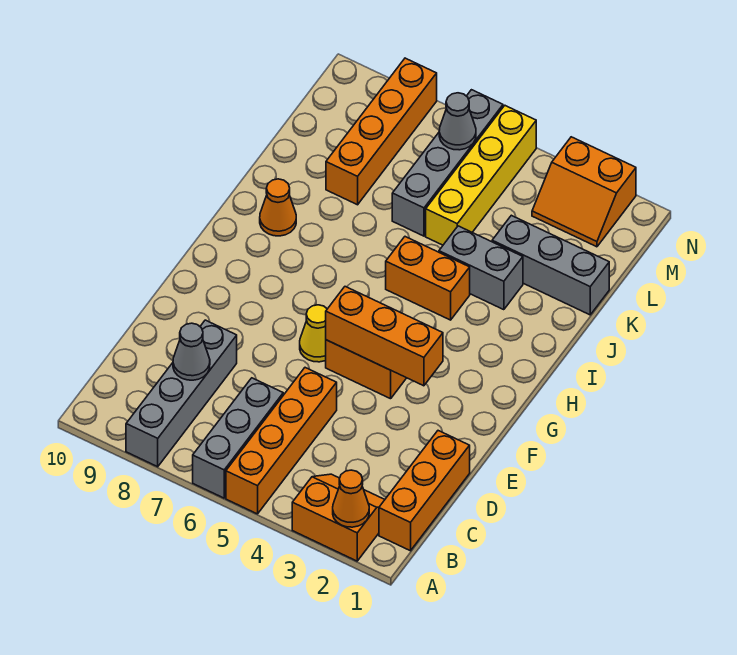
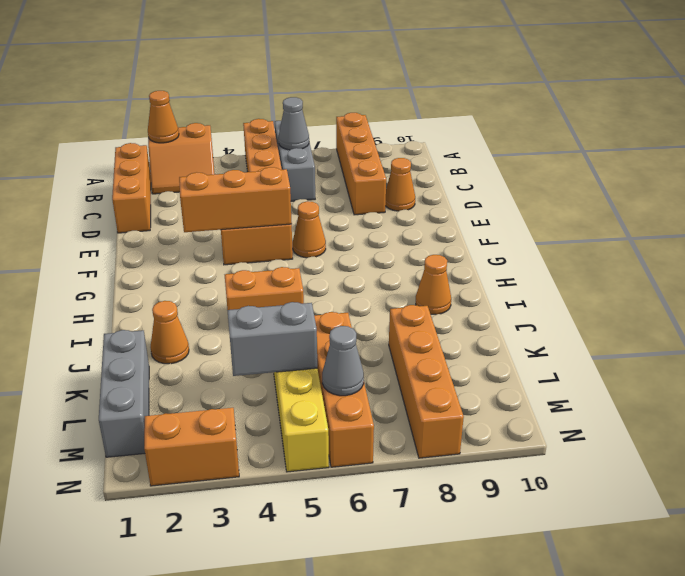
grey brick A8:D8 level 1 -> orange brick A8:D8 level 1
grey cone C8 level 2 -> grey cone B6 level 2
none -> orange cone D9 level 1
yellow cone F6 level 1 -> orange cone F6 level 1
none -> orange cone J2 level 1
grey brick J3:J4 level 1 -> grey brick L4:L5 level 2
grey brick K1:K3 level 1 -> grey brick K1:M1 level 1
grey brick K6:N6 level 1 -> orange brick K6:N6 level 1

